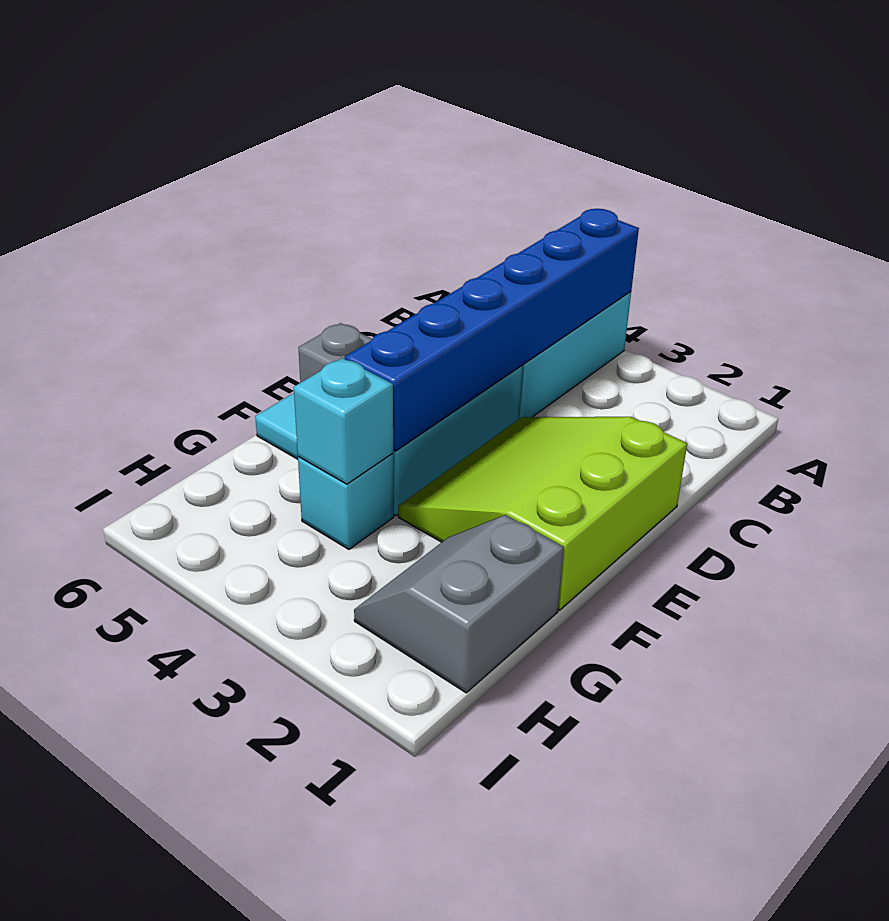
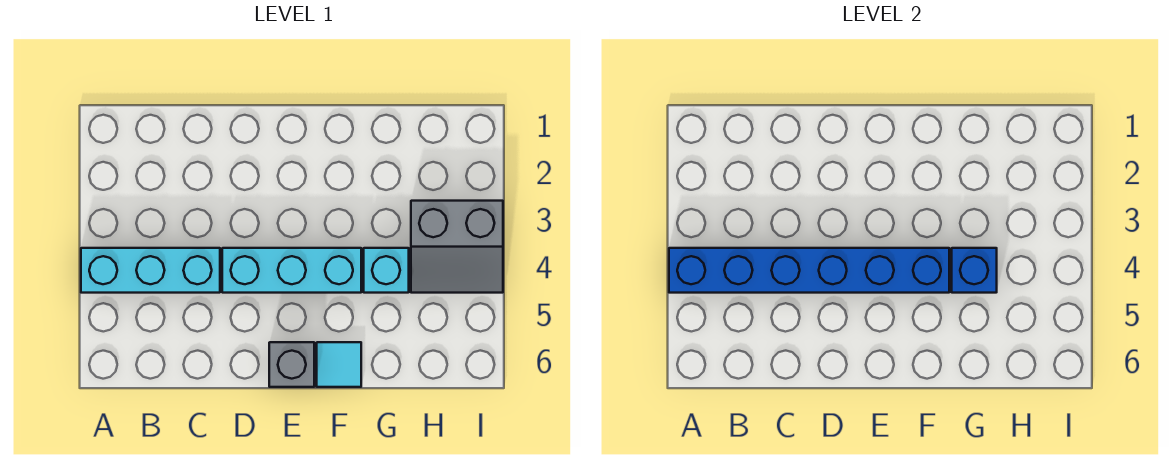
lime slope D1:F3 level 1 top 1 -> none
grey slope G1:H2 level 1 top 1 -> grey slope H3:I4 level 1 top 3
cyan brick G4 level 2 -> blue brick G4 level 2

